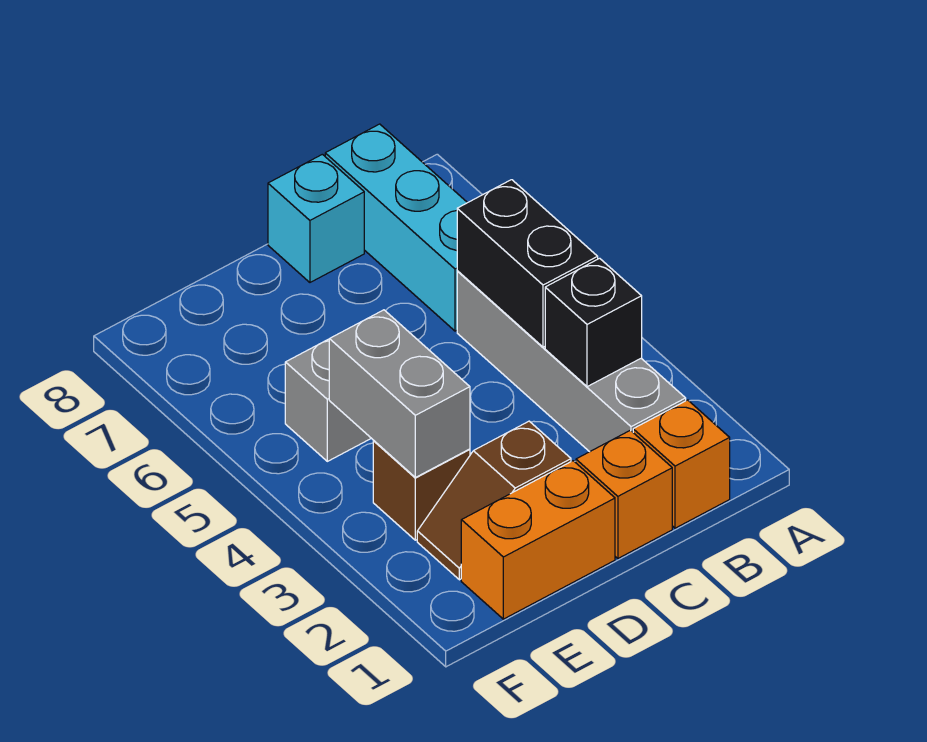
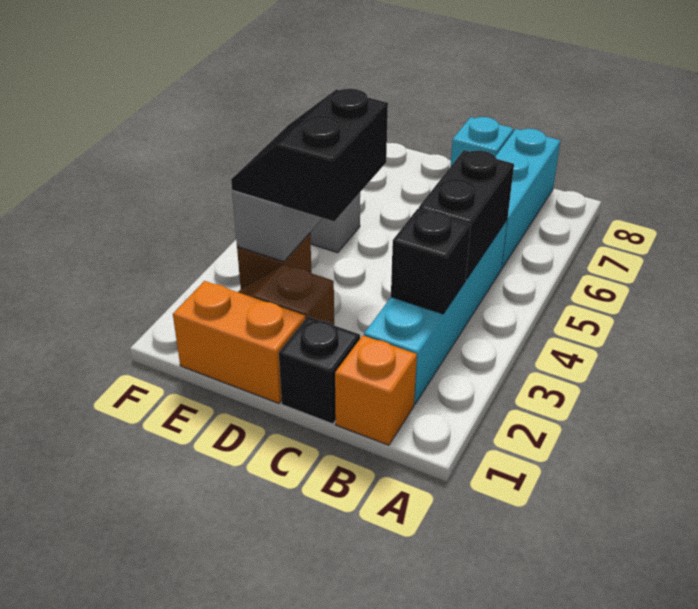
grey brick B2:B5 level 1 -> cyan brick B2:B5 level 1
orange brick C1 level 1 -> black brick C1 level 1
none -> black slope D3:E4 level 3 top D

